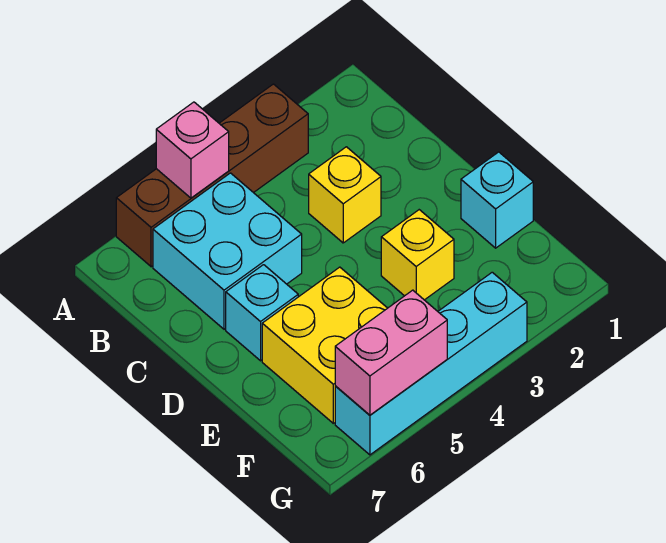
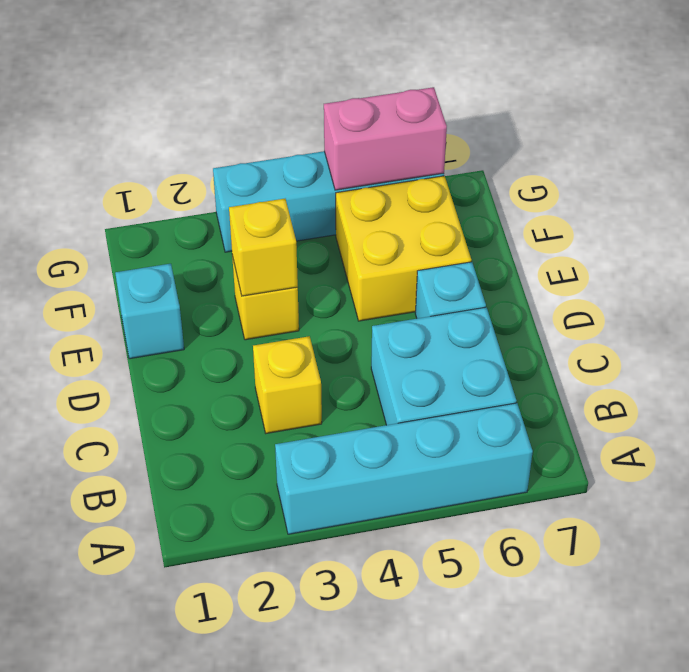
brown brick A3:A6 level 1 -> cyan brick A3:A6 level 1
pink brick A5 level 2 -> none
none -> yellow brick E3 level 2

